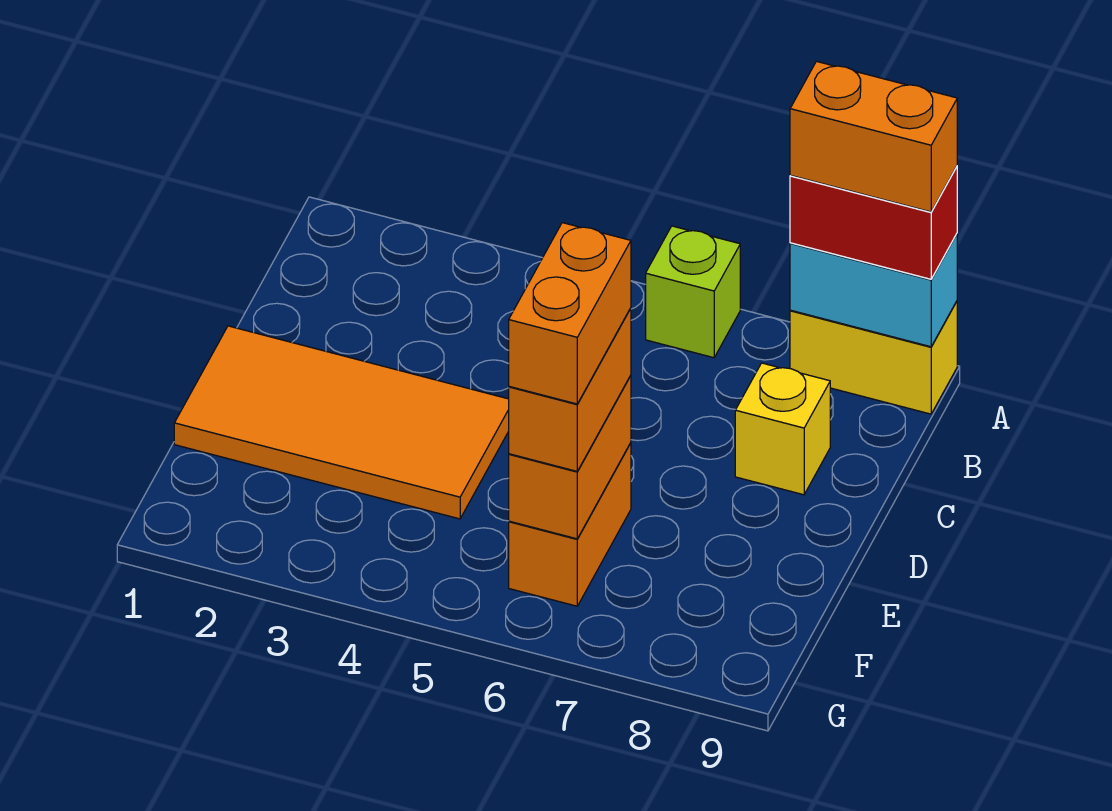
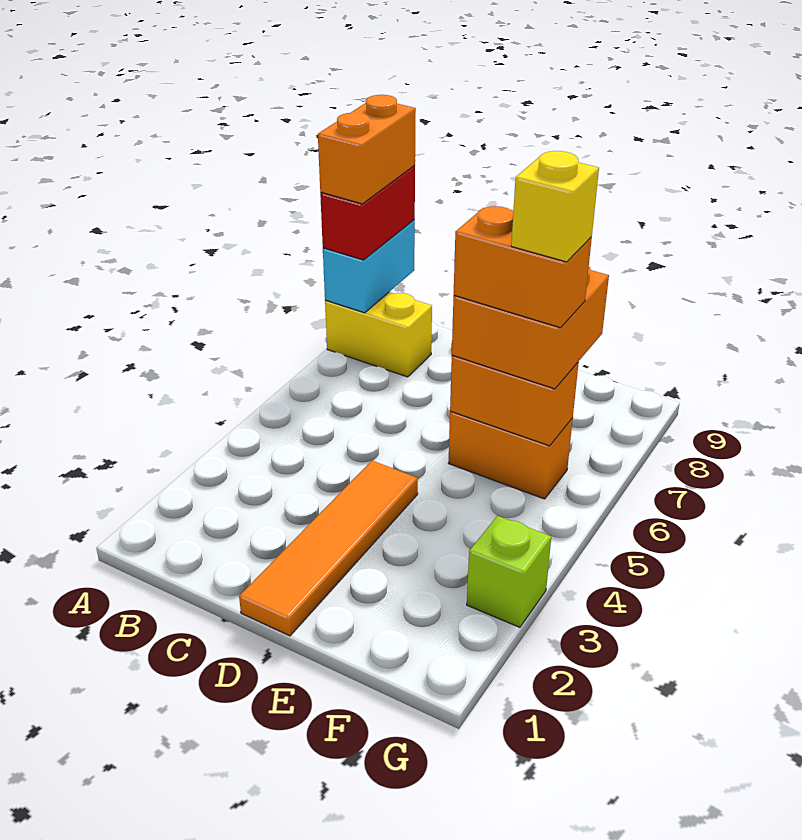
lime brick A6 level 1 -> lime brick G3 level 1
yellow brick A8:A9 level 1 -> yellow brick A8:B8 level 1
yellow brick C8 level 1 -> yellow brick F6 level 5
orange tile D1:E4 level 1 -> orange tile D1:D4 level 1
orange brick E6:F6 level 3 -> orange brick E6:F7 level 3

